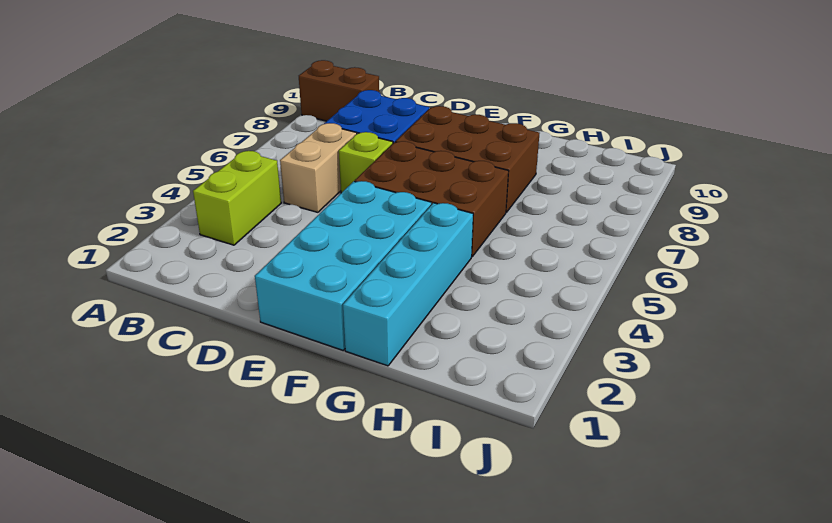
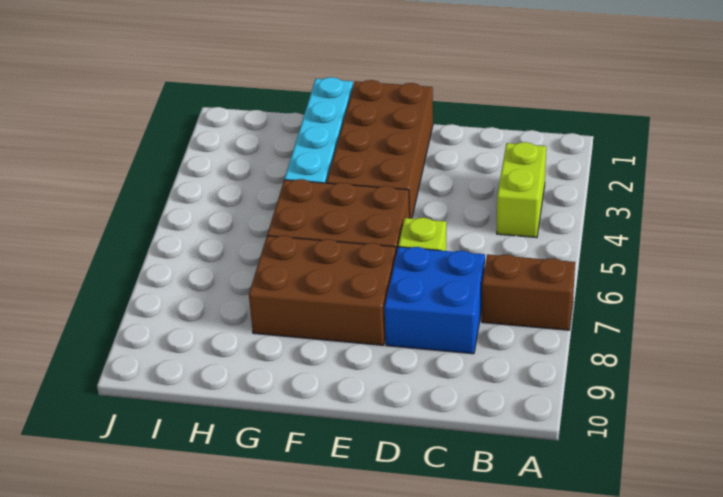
brown brick A9:B9 level 1 -> brown brick A7:B7 level 1
tan brick C5:C6 level 1 -> none
cyan brick E1:F4 level 1 -> brown brick E1:F4 level 1

